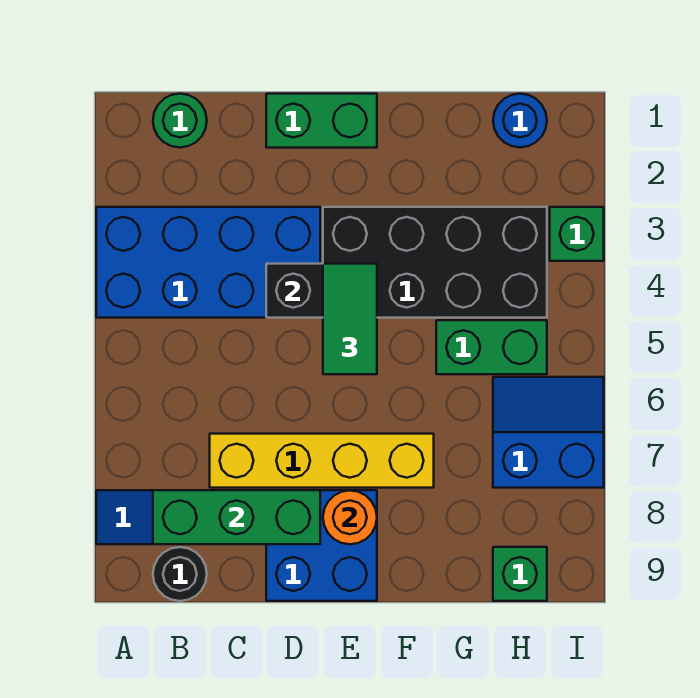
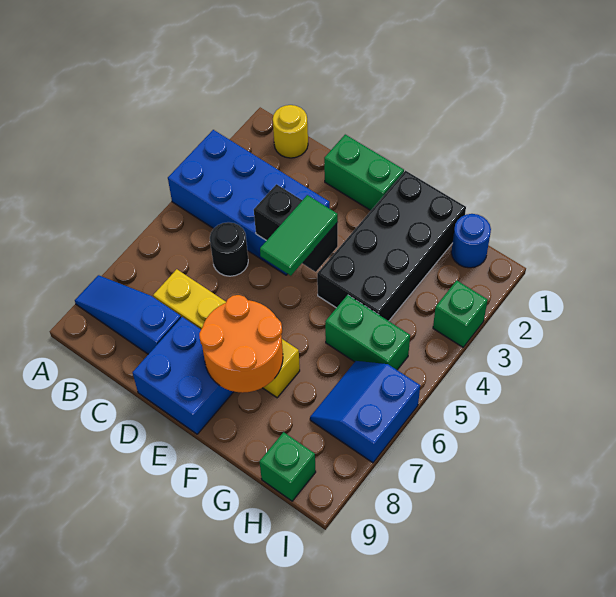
green round brick B1 level 1 -> yellow round brick B1 level 1
green brick B8:D8 level 2 -> none
black round brick B9 level 1 -> black round brick C5 level 1
black brick E3:H4 level 1 -> black brick F1:G4 level 1
orange round brick E8 level 2 -> orange round brick E7:F8 level 2
blue slope H6:I7 level 1 top 7 -> blue slope H6:I7 level 1 top I

